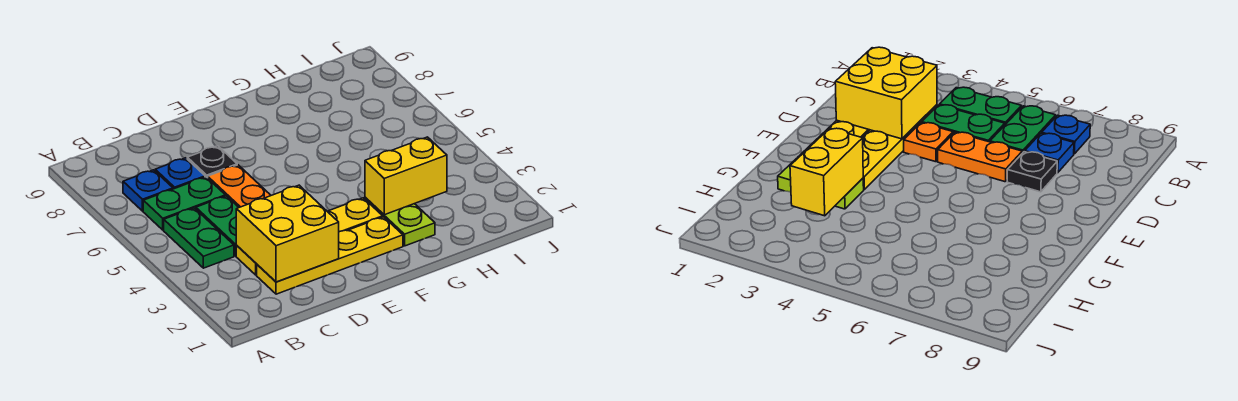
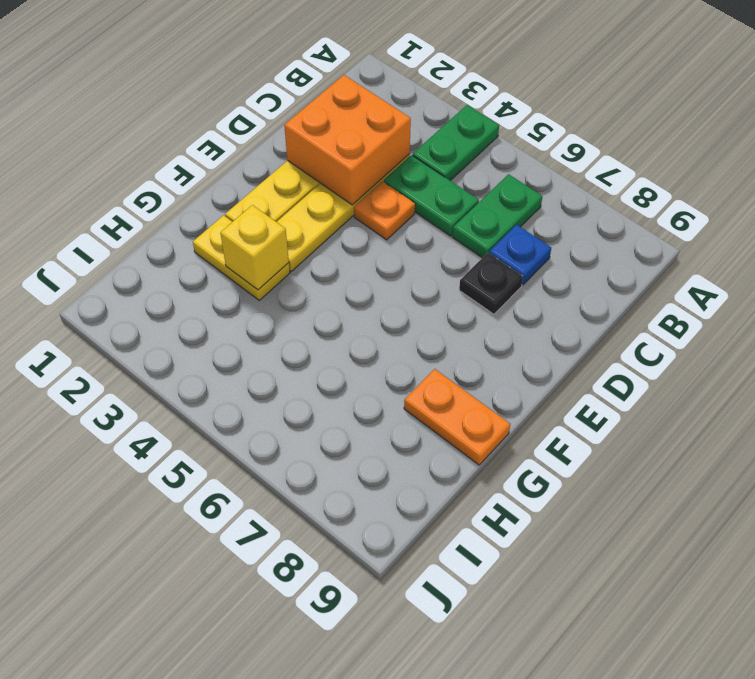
green plate B4:B5 level 1 -> green plate A4:B4 level 1
blue plate B7 level 1 -> none
yellow brick C2:D3 level 2 -> orange brick C2:D3 level 2
orange plate D5:D6 level 1 -> orange plate G8:G9 level 1
lime plate G2:G3 level 1 -> yellow plate G2:G3 level 1
yellow brick G3:H3 level 2 -> yellow brick G3 level 2

